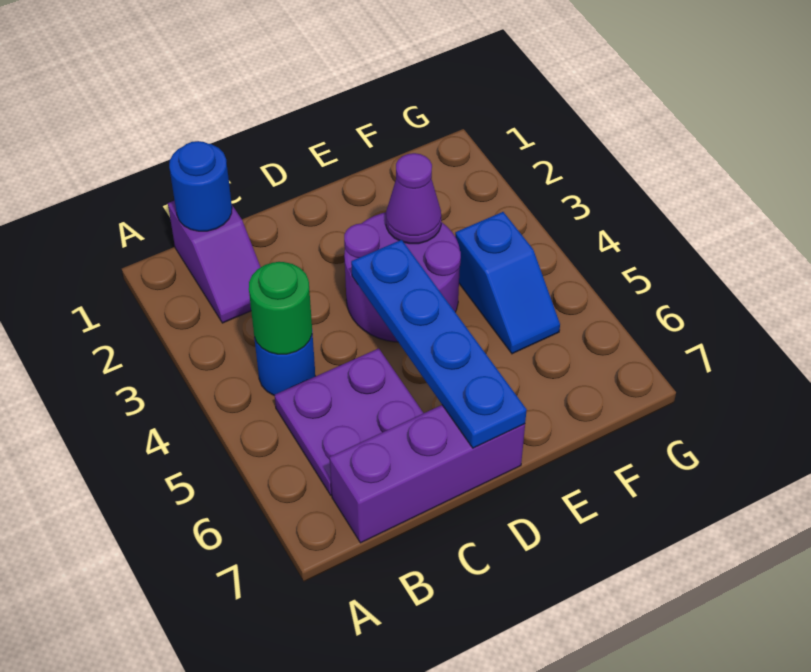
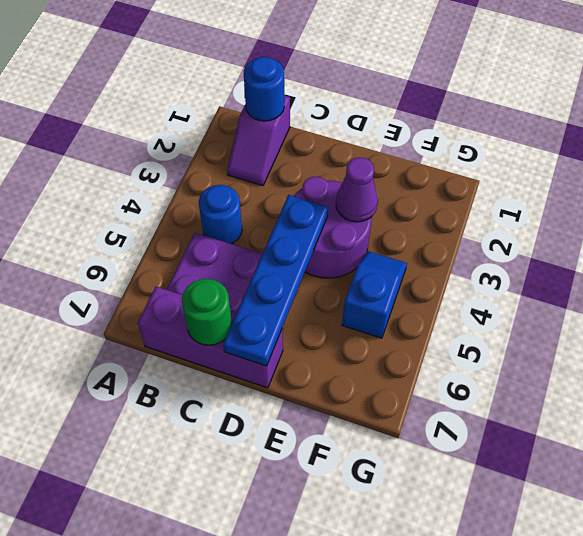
green round brick B4 level 2 -> green round brick C7 level 2
blue slope F4:F5 level 1 top 4 -> blue slope F4:F5 level 1 top 5

